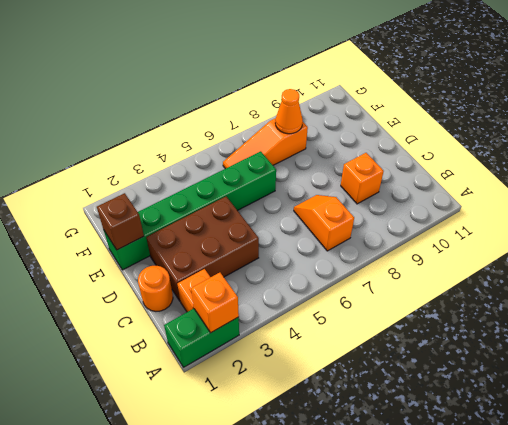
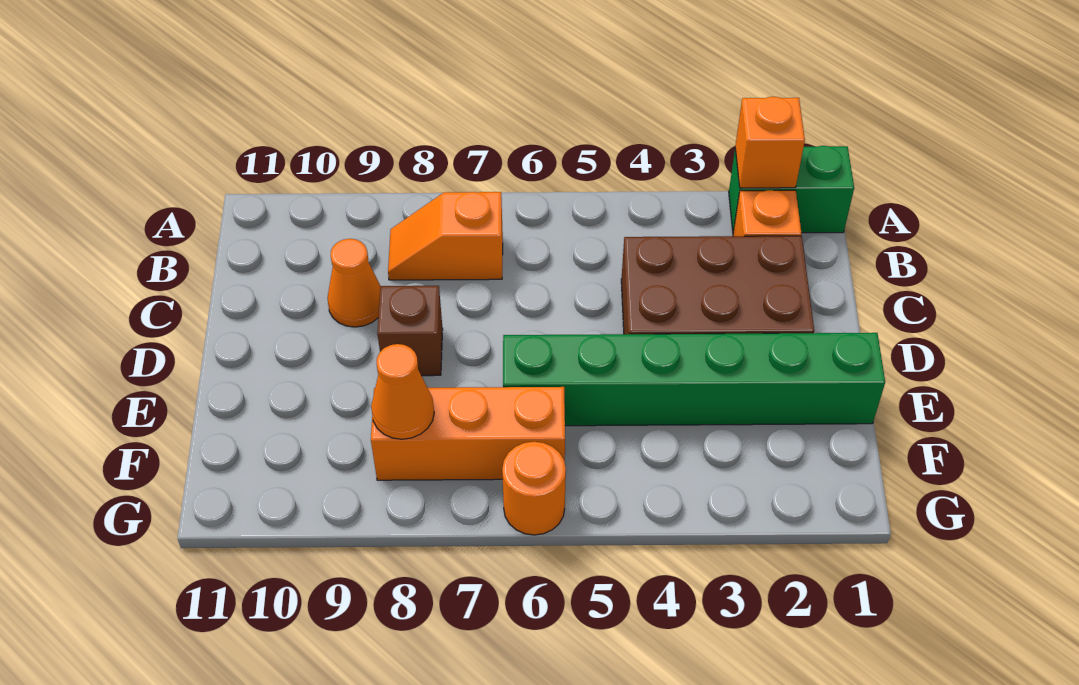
orange slope B7:C7 level 1 top B -> orange slope B7:B8 level 1 top 7
orange round brick C1 level 1 -> orange round brick G6 level 1
orange brick C9 level 1 -> orange cone C9 level 1
brown brick E1 level 2 -> brown brick D8 level 1
orange slope F6:F8 level 1 top 8 -> orange brick F6:F8 level 1

